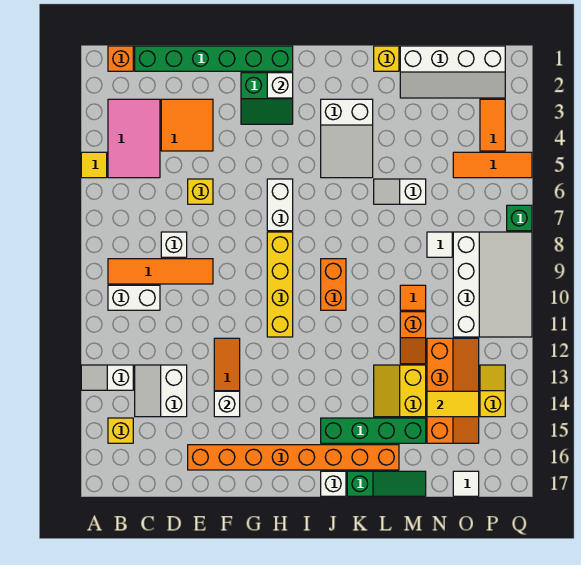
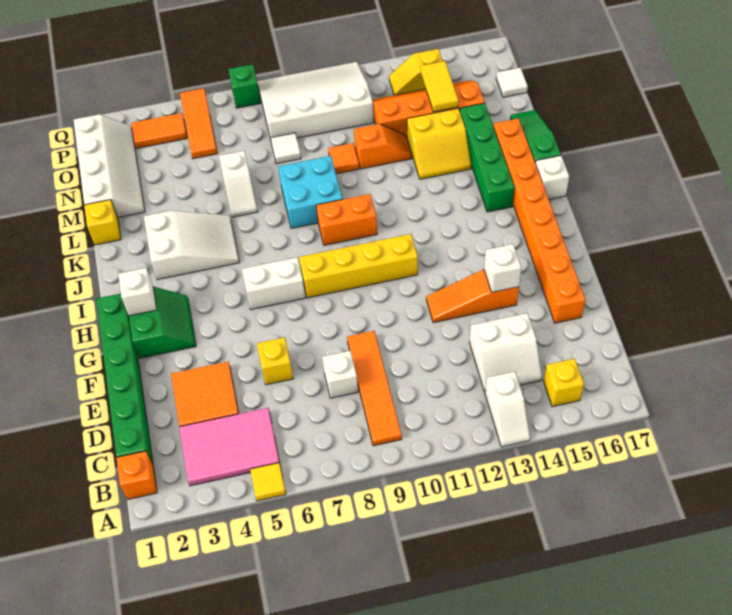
white brick B10:C10 level 1 -> none
none -> cyan brick K8:L9 level 1

